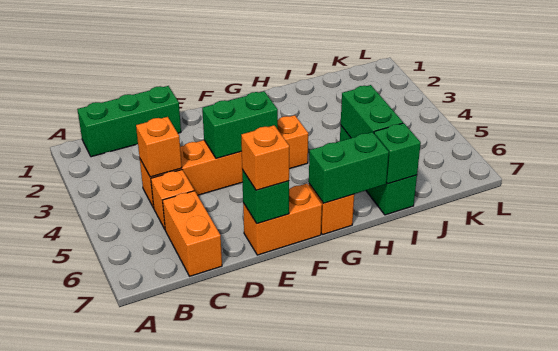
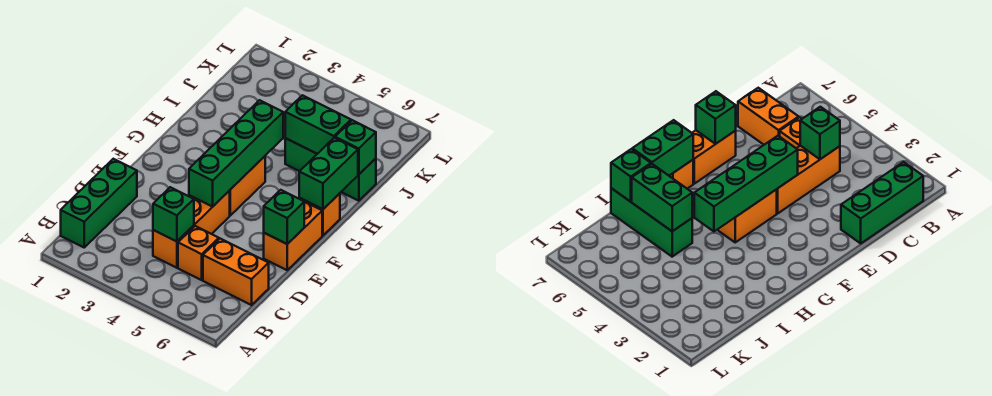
orange brick C4 level 2 -> green brick C4 level 2
green brick E4:F4 level 2 -> green brick E4:H4 level 2
orange brick E7 level 3 -> none

